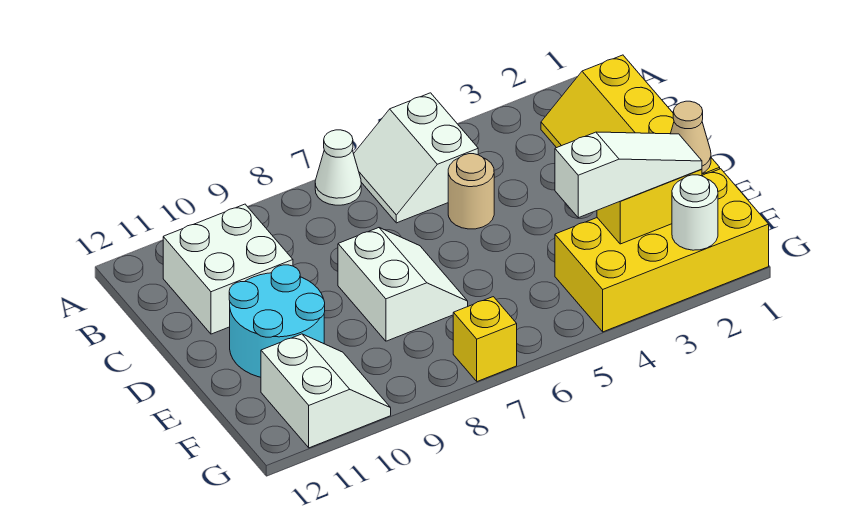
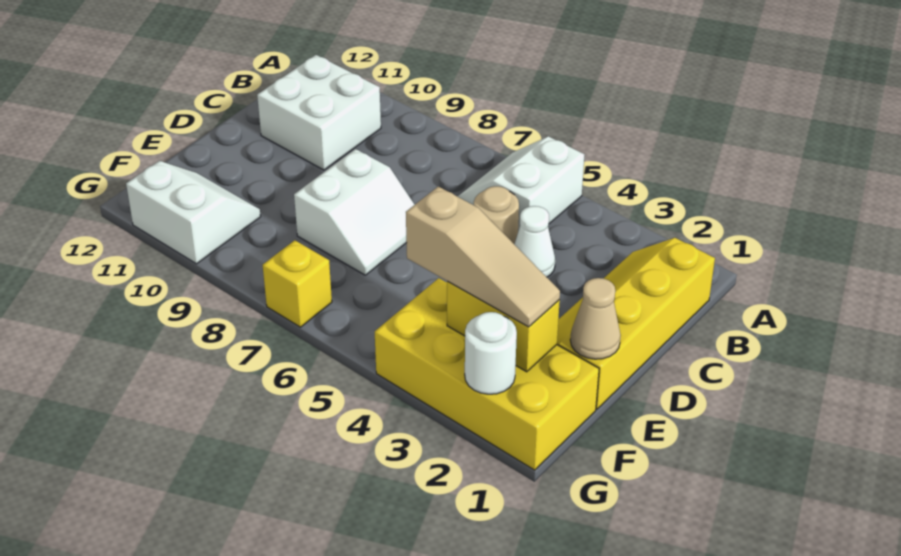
white cone A7 level 1 -> white cone C4 level 1
cyan round brick D10:E11 level 1 -> none
white slope F2:F4 level 3 top 4 -> tan slope F2:F4 level 3 top 4
white slope F10:G11 level 1 top 11 -> white slope F10:G11 level 1 top G

